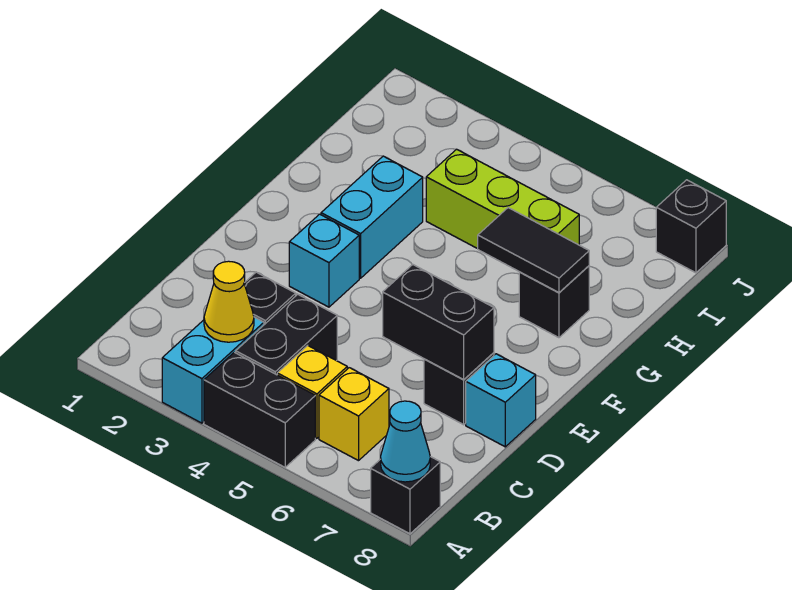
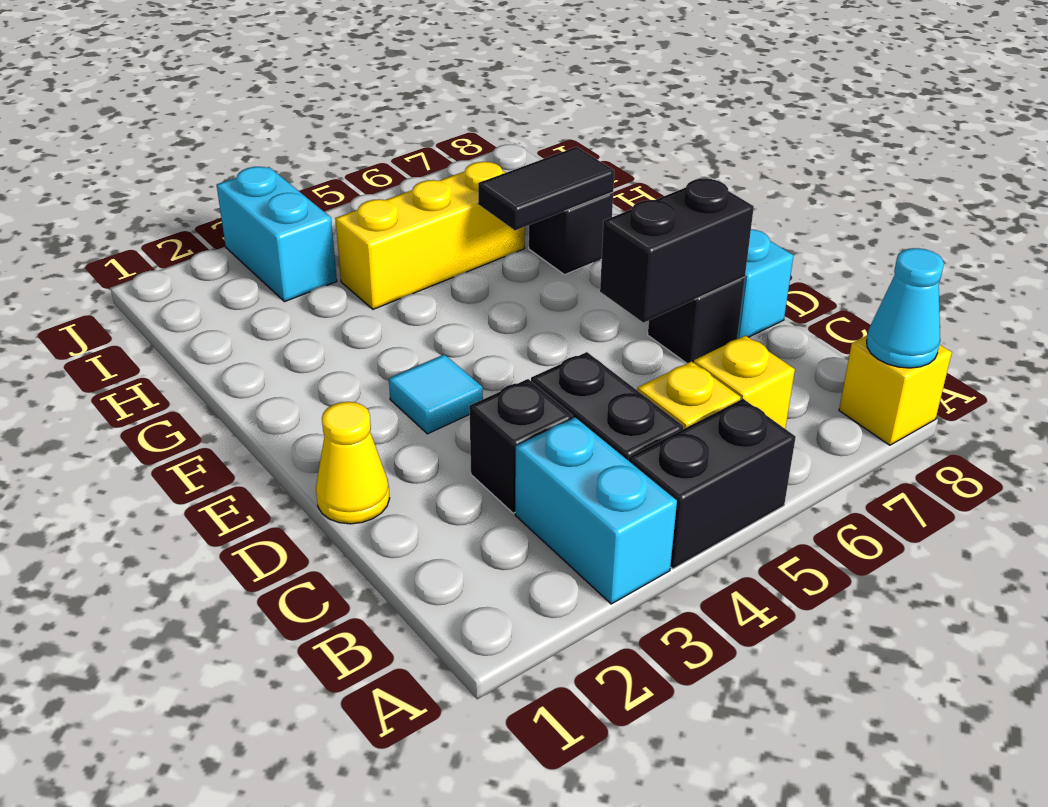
black brick A8 level 1 -> yellow brick A8 level 1
yellow cone B3 level 2 -> yellow cone D1 level 1
cyan brick E3 level 1 -> cyan tile E3 level 1
cyan brick F3:G3 level 1 -> cyan brick I3:J3 level 1
lime brick H4:H6 level 1 -> yellow brick H4:H6 level 1
black brick J8 level 1 -> none

